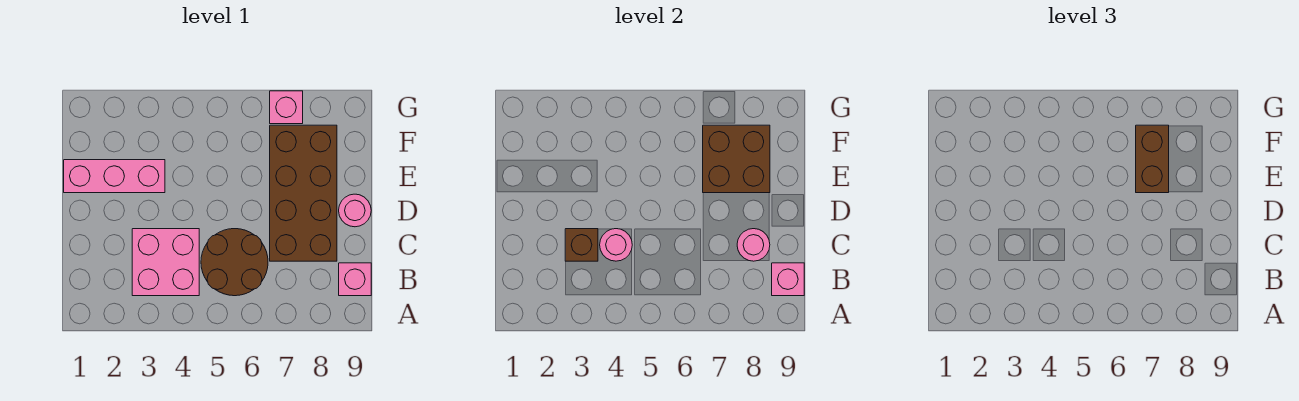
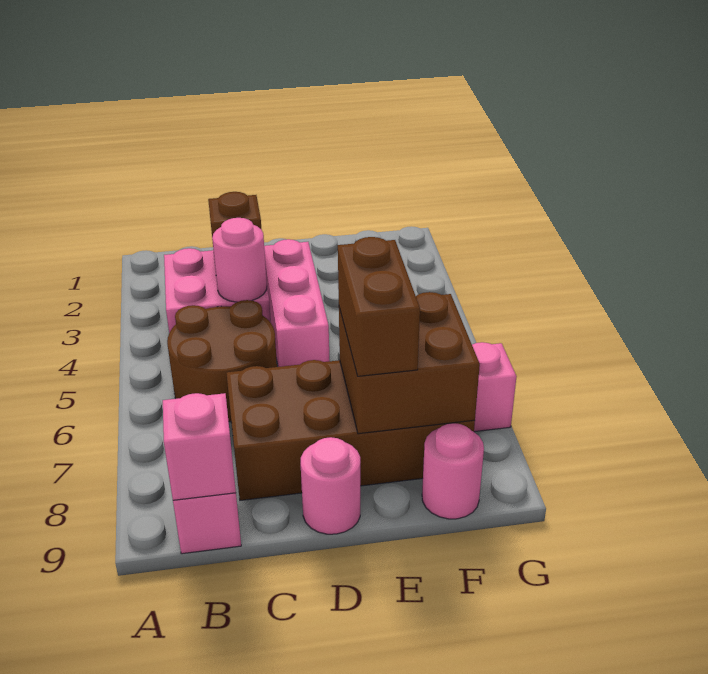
pink round brick C8 level 2 -> pink round brick F9 level 1
pink brick E1:E3 level 1 -> pink brick D3:D5 level 1
brown brick E7:F7 level 3 -> brown brick E7:E8 level 3

